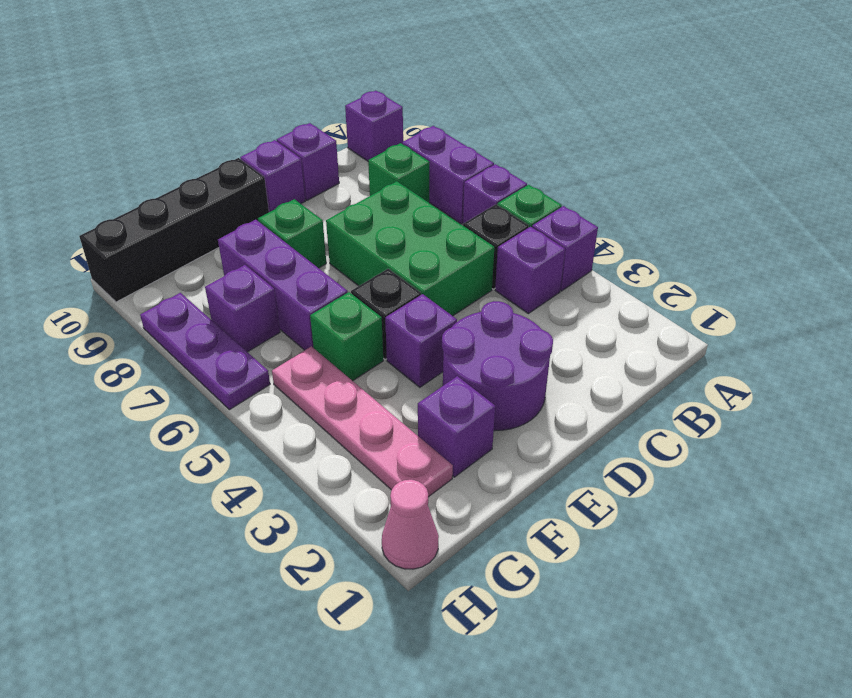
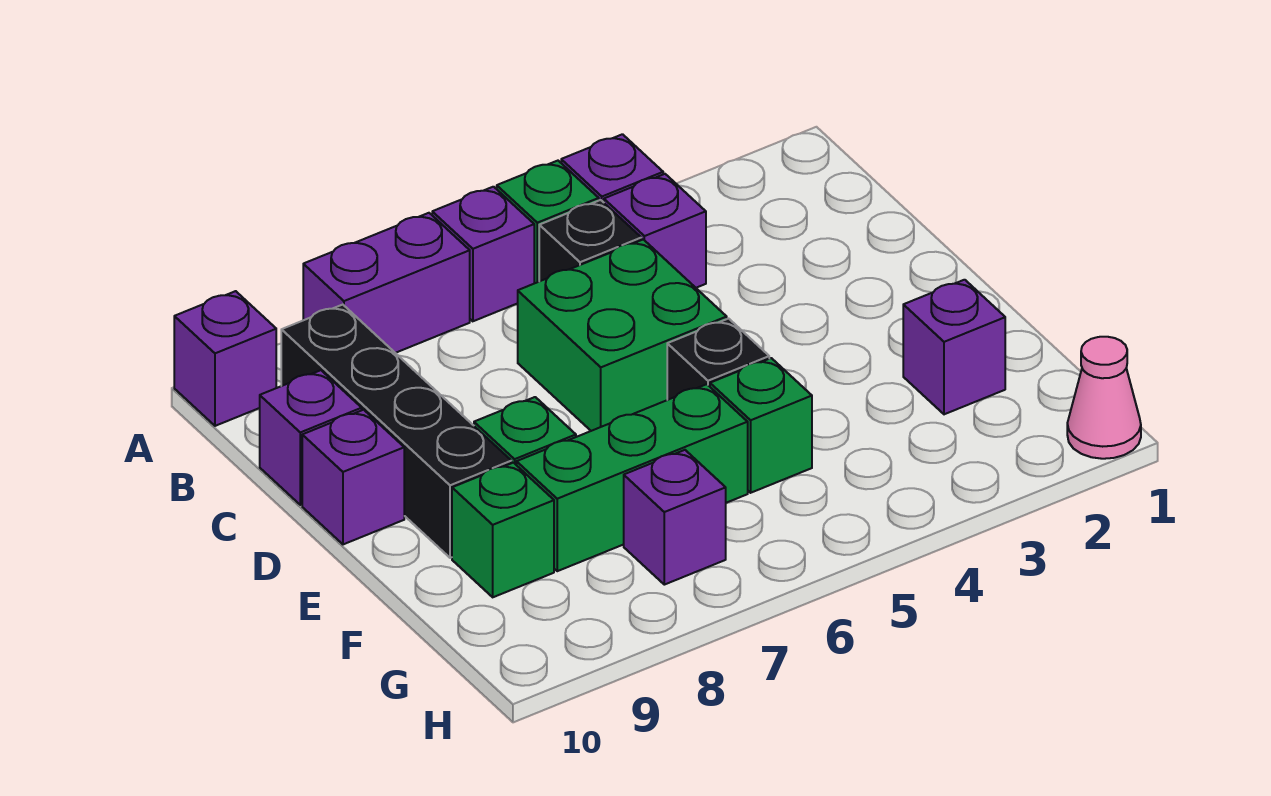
green brick B8 level 1 -> green brick F9 level 1
green brick C5:D7 level 1 -> green brick C5:D6 level 1
purple round brick D2:E3 level 1 -> none
purple brick E4 level 1 -> none
black brick E10:H10 level 1 -> black brick B9:E9 level 1
purple brick F6:F8 level 1 -> green brick F6:F8 level 1
pink plate G2:G5 level 1 -> none
purple plate H6:H8 level 1 -> none

